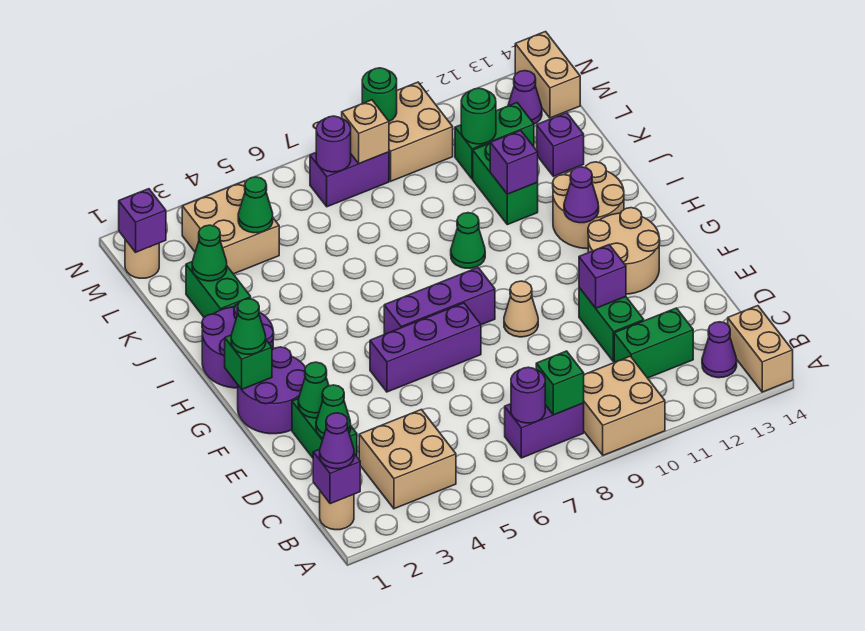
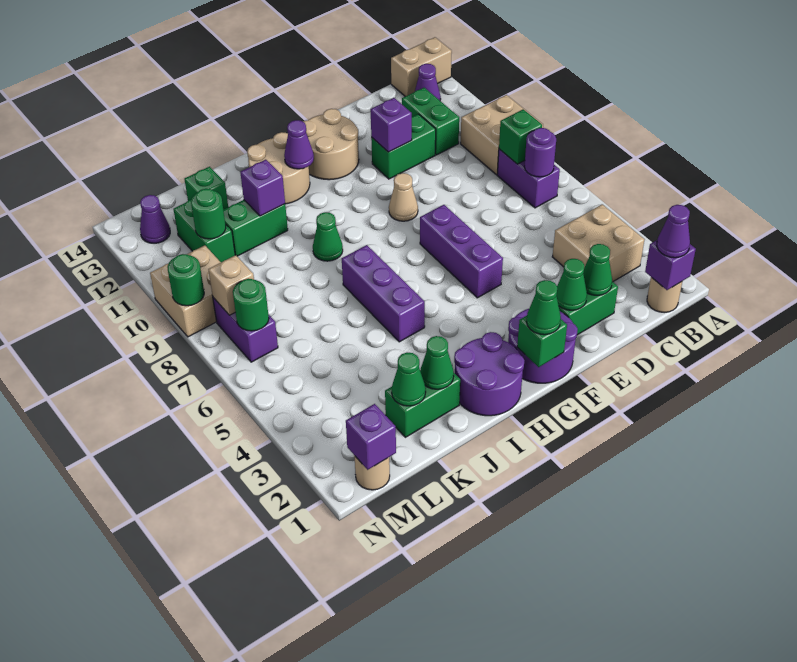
purple brick G6:G8 level 1 -> purple brick I5:I7 level 1
purple brick K13 level 1 -> green brick K13 level 1
tan brick L3:M4 level 1 -> none
green cone L4 level 2 -> green cone J2 level 2
purple round brick M7 level 2 -> green round brick M7 level 2
tan brick M14:N14 level 1 -> none

